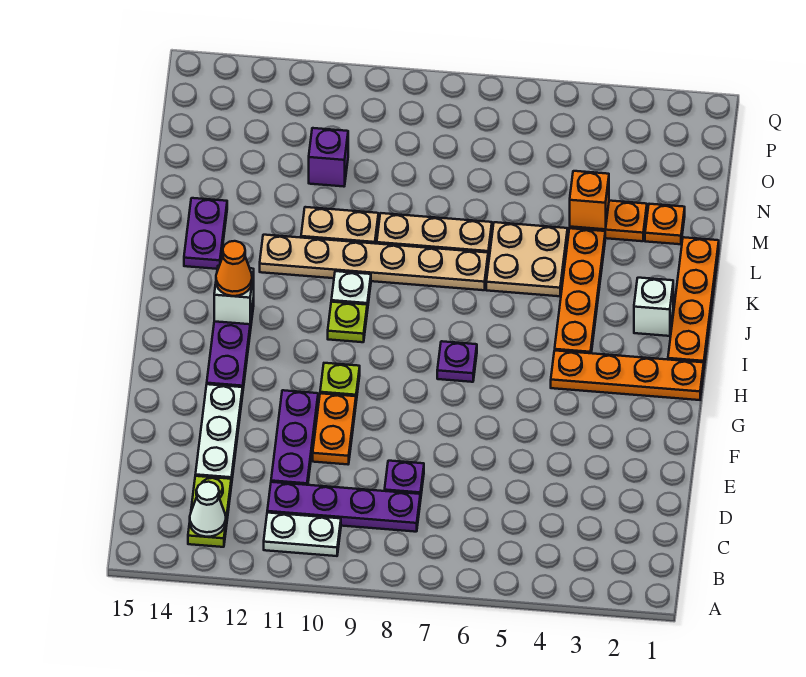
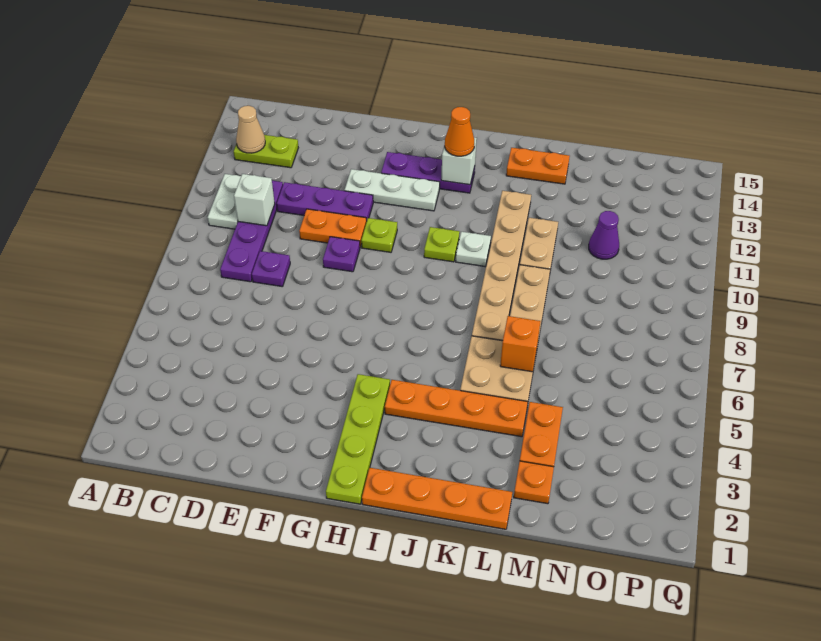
white cone B13 level 2 -> tan cone B13 level 2
white plate D13:F13 level 1 -> white plate F12:H12 level 1
orange plate H1:H4 level 1 -> lime plate H1:H4 level 1
purple plate H7 level 1 -> purple plate F9 level 1
white brick J2 level 1 -> white brick C10 level 2
purple plate K14:L14 level 1 -> orange plate K14:L14 level 1
orange brick M4 level 2 -> orange brick L6 level 2
purple brick N11 level 1 -> purple cone N11 level 1

